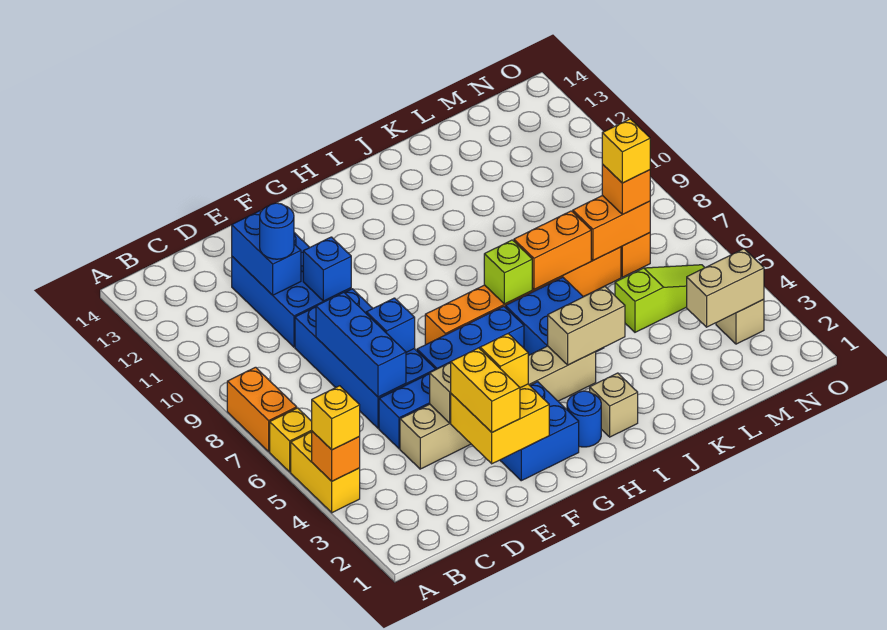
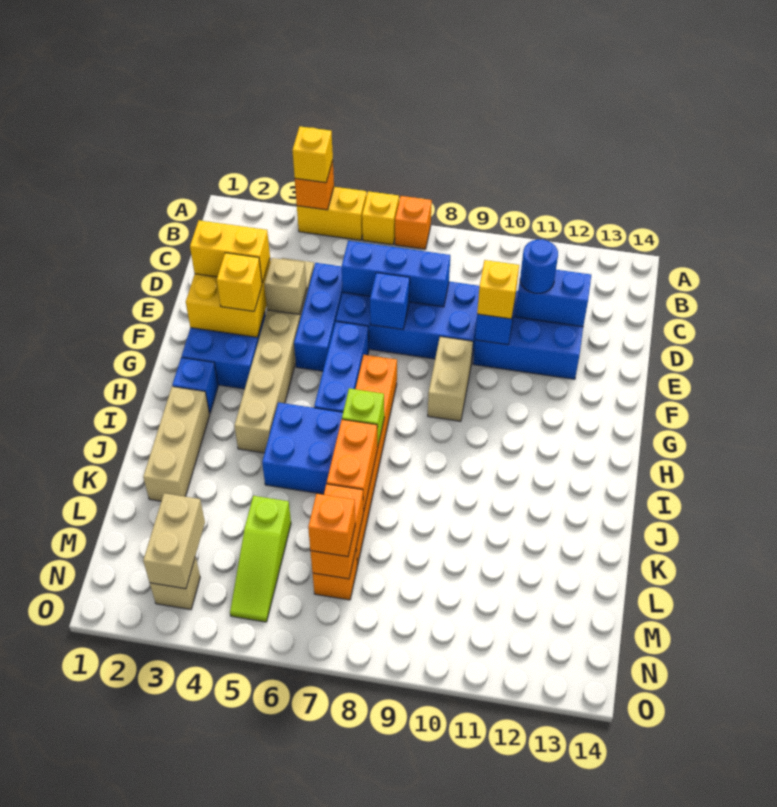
orange brick A7:A8 level 1 -> orange brick A7 level 1
blue round brick H2 level 1 -> blue brick H2 level 1
tan brick I2 level 1 -> tan brick I2:K2 level 1
tan brick I4:J4 level 2 -> tan brick F9:G9 level 1
yellow brick M7 level 4 -> yellow brick E10 level 3

